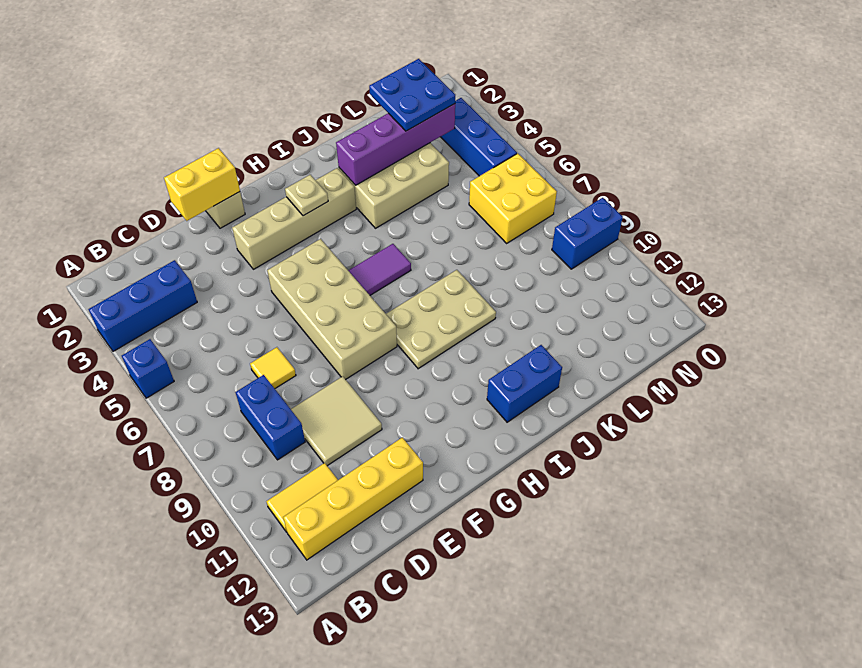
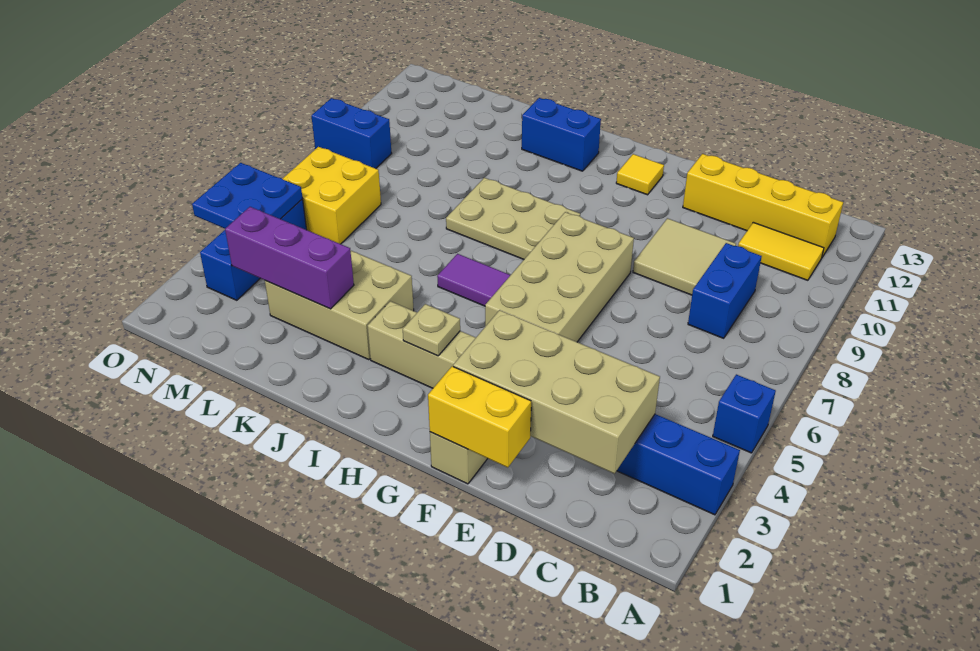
none -> tan brick C2:F3 level 2
yellow tile D7 level 1 -> yellow tile G12 level 1
purple brick J3:M3 level 2 -> purple brick K3:M3 level 2
blue plate L2:M3 level 3 -> blue plate N4:O5 level 2

